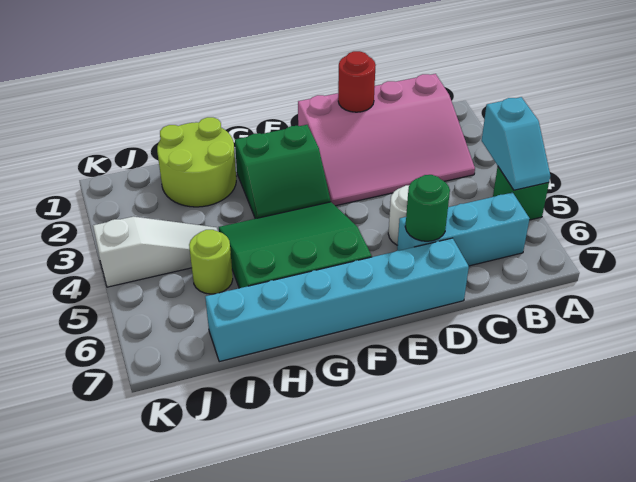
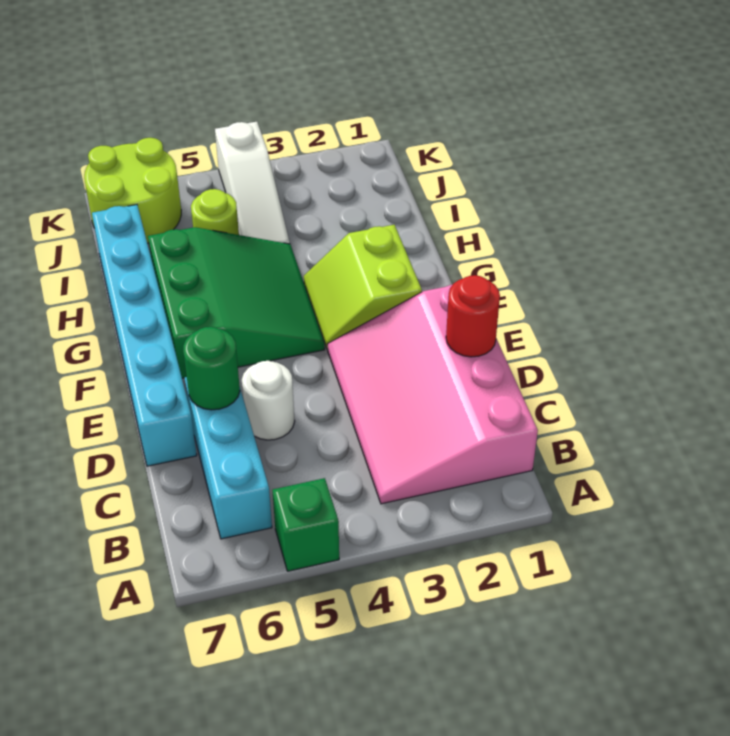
cyan slope A4:A5 level 2 top 4 -> none
green slope F2:G3 level 1 top 2 -> lime slope F2:G3 level 1 top 2
lime round brick H1:I2 level 1 -> lime round brick J6:K7 level 1

